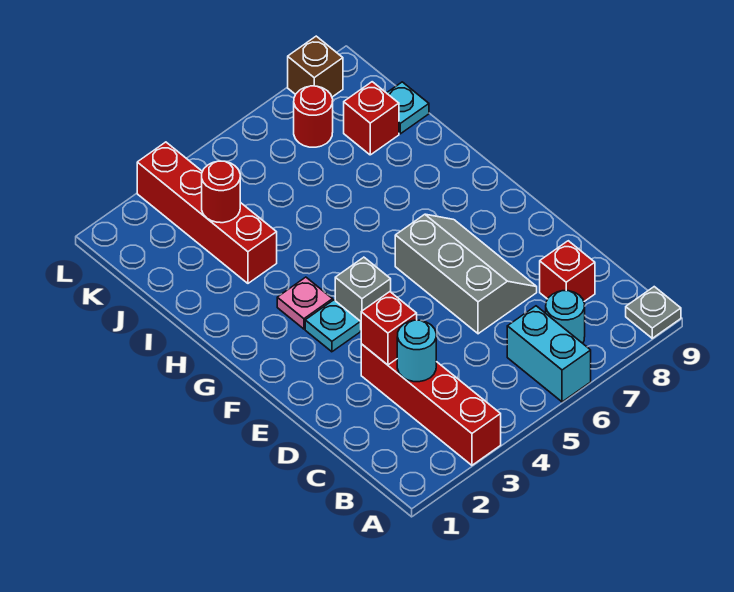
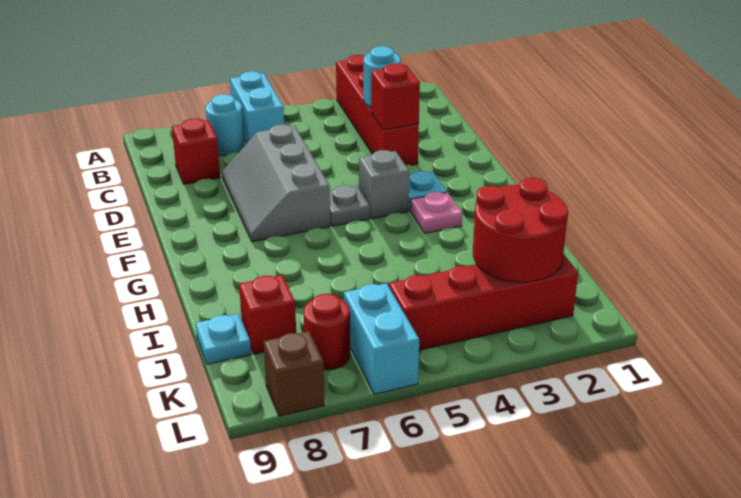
grey plate A9 level 1 -> grey plate F5 level 1
red brick I3:L3 level 1 -> red brick K2:K5 level 1
red round brick J3 level 2 -> red round brick J2:K3 level 2
none -> cyan brick K6:L6 level 1

